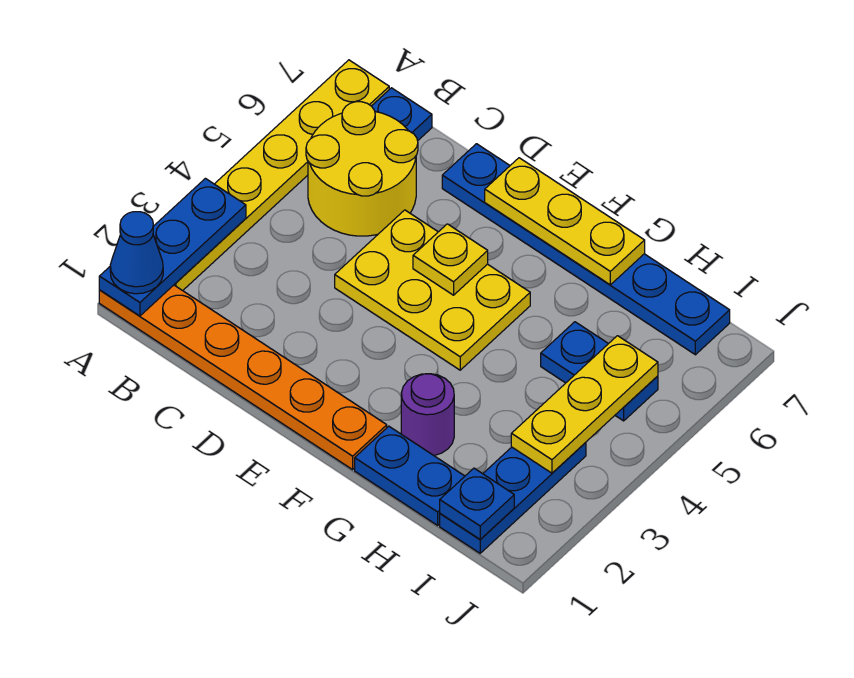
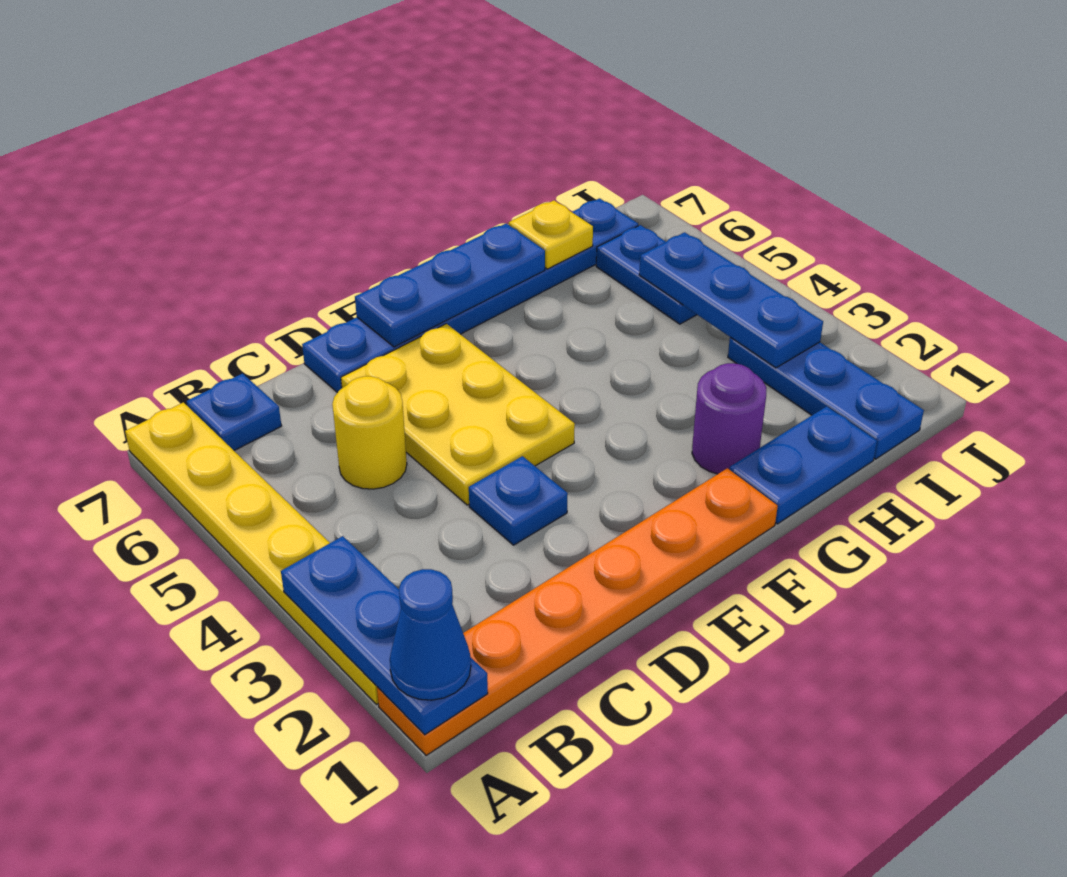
yellow round brick B5:C6 level 1 -> yellow round brick C5 level 1
yellow plate D4:F5 level 1 -> yellow plate D4:E6 level 1
yellow plate E5 level 2 -> yellow plate H7 level 2
yellow plate E7:G7 level 2 -> blue plate E7:G7 level 2
blue plate H5:I5 level 1 -> blue plate I5:I6 level 1
blue plate I1 level 2 -> blue plate D3 level 1
yellow plate I3:I5 level 2 -> blue plate I3:I5 level 2

